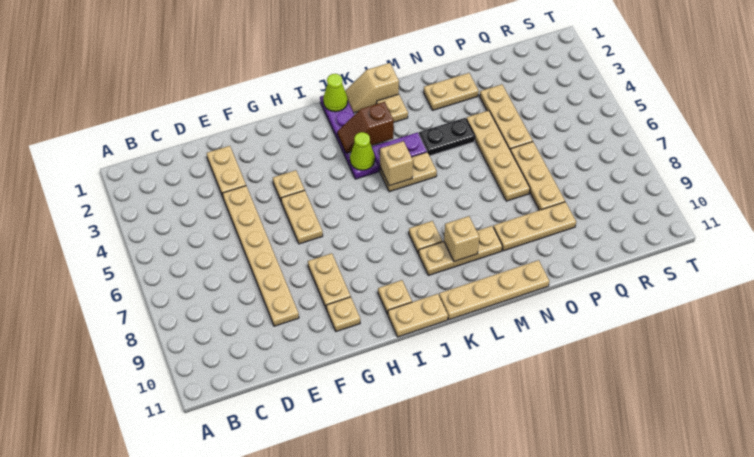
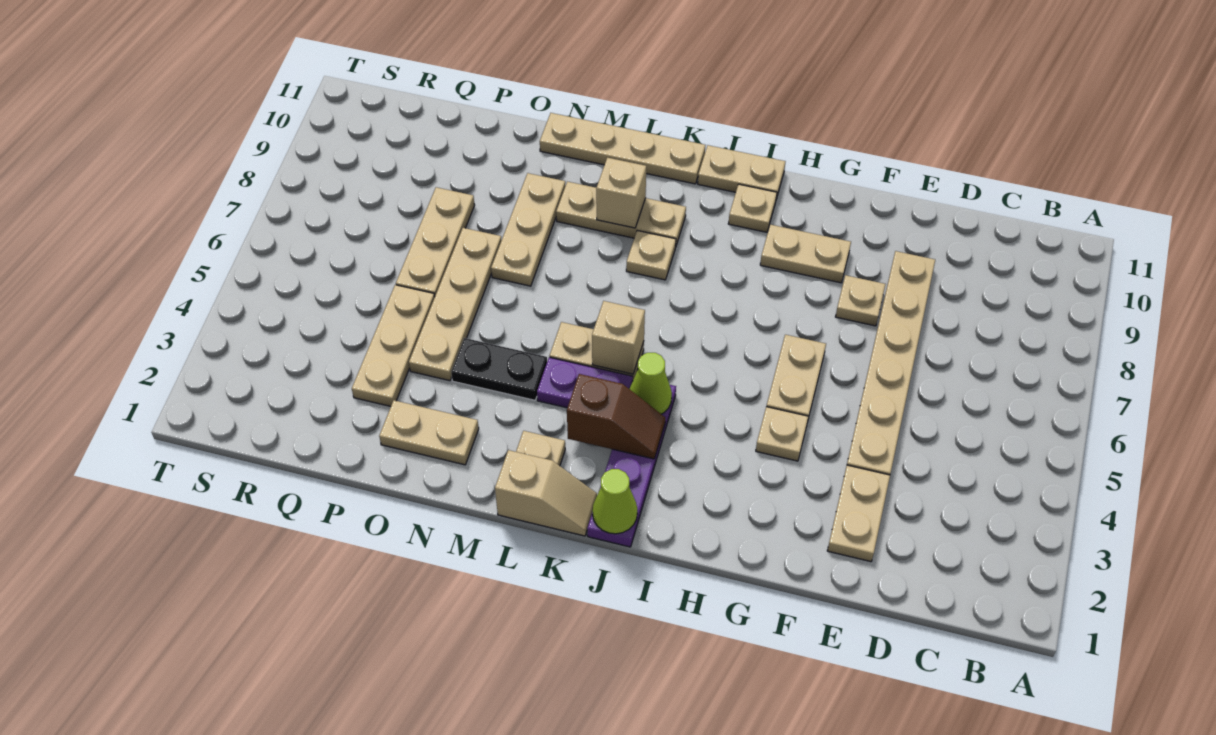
tan plate G8:G9 level 1 -> tan plate G9:H9 level 1
tan plate G10 level 1 -> tan plate F8 level 1
tan plate N9:P9 level 1 -> tan plate N7:N9 level 1

